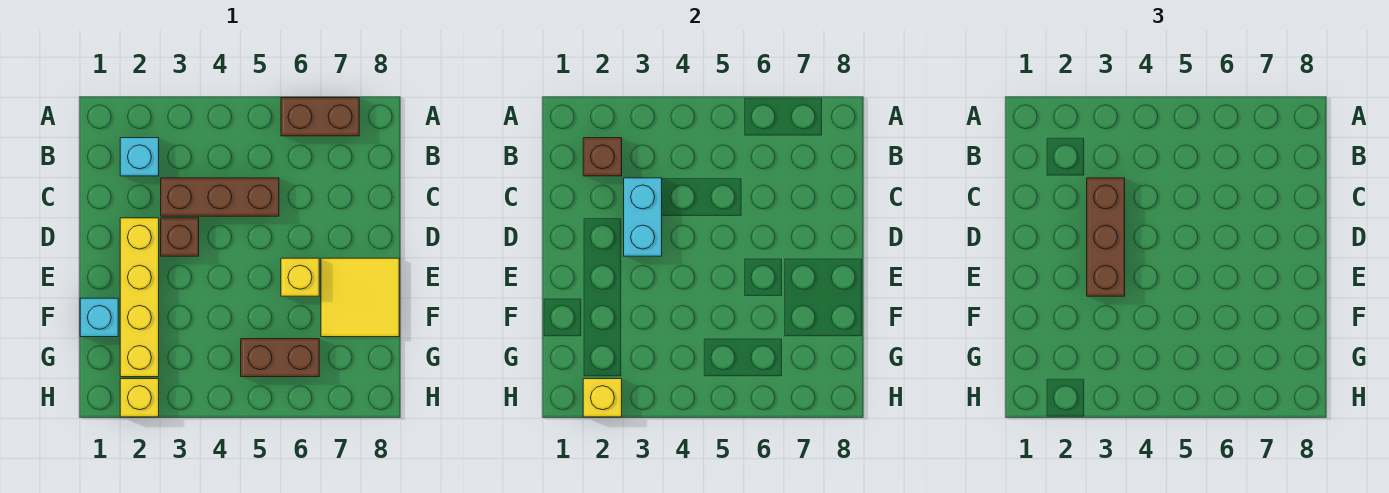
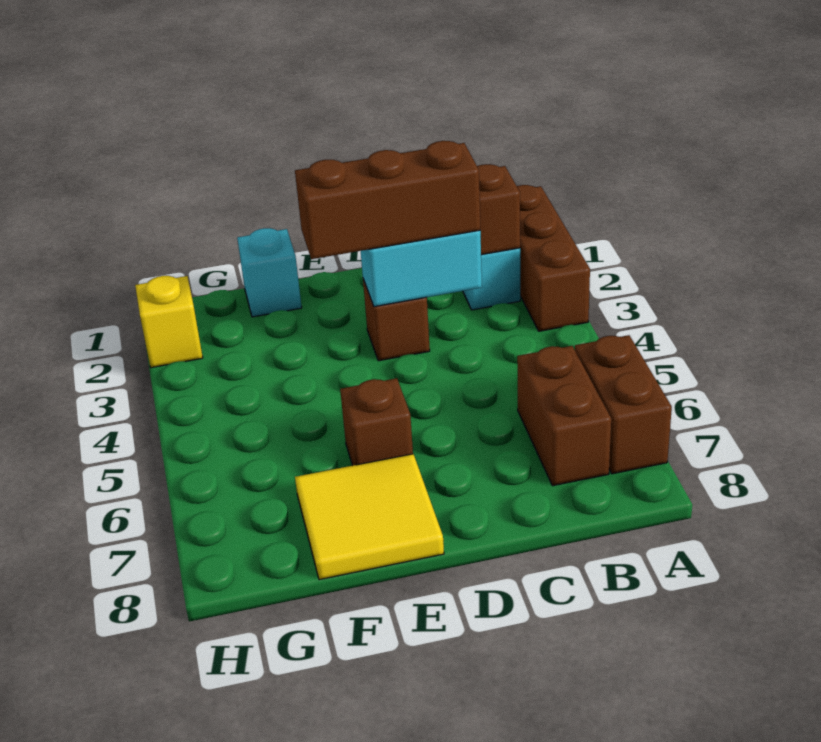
brown brick C3:C5 level 1 -> brown brick A1:A3 level 1
yellow brick D2:G2 level 1 -> none
yellow brick E6 level 1 -> brown brick E6 level 1
brown brick G5:G6 level 1 -> brown brick B6:B7 level 1
yellow brick H2 level 2 -> none

